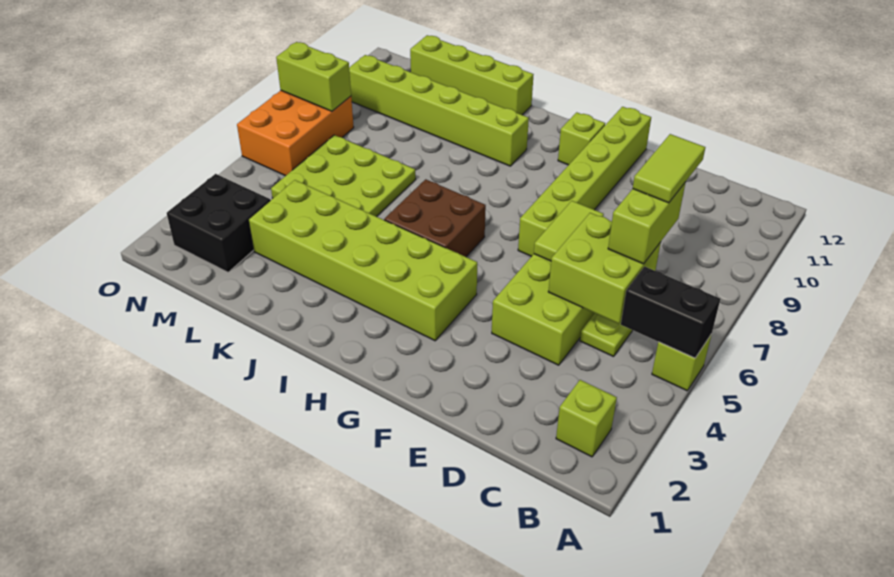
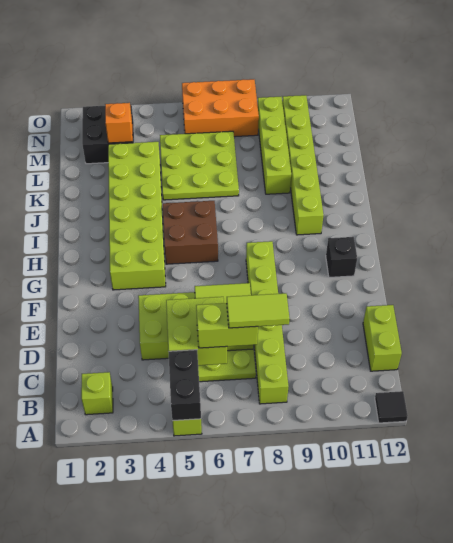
none -> black tile A12 level 1
lime brick F7:F12 level 1 -> lime brick B8:G8 level 1
lime brick G11 level 1 -> black brick G11 level 1
lime brick J12:M12 level 1 -> lime brick K9:N9 level 1
none -> orange brick M3 level 2
lime brick N8:O8 level 2 -> lime brick C12:D12 level 1

